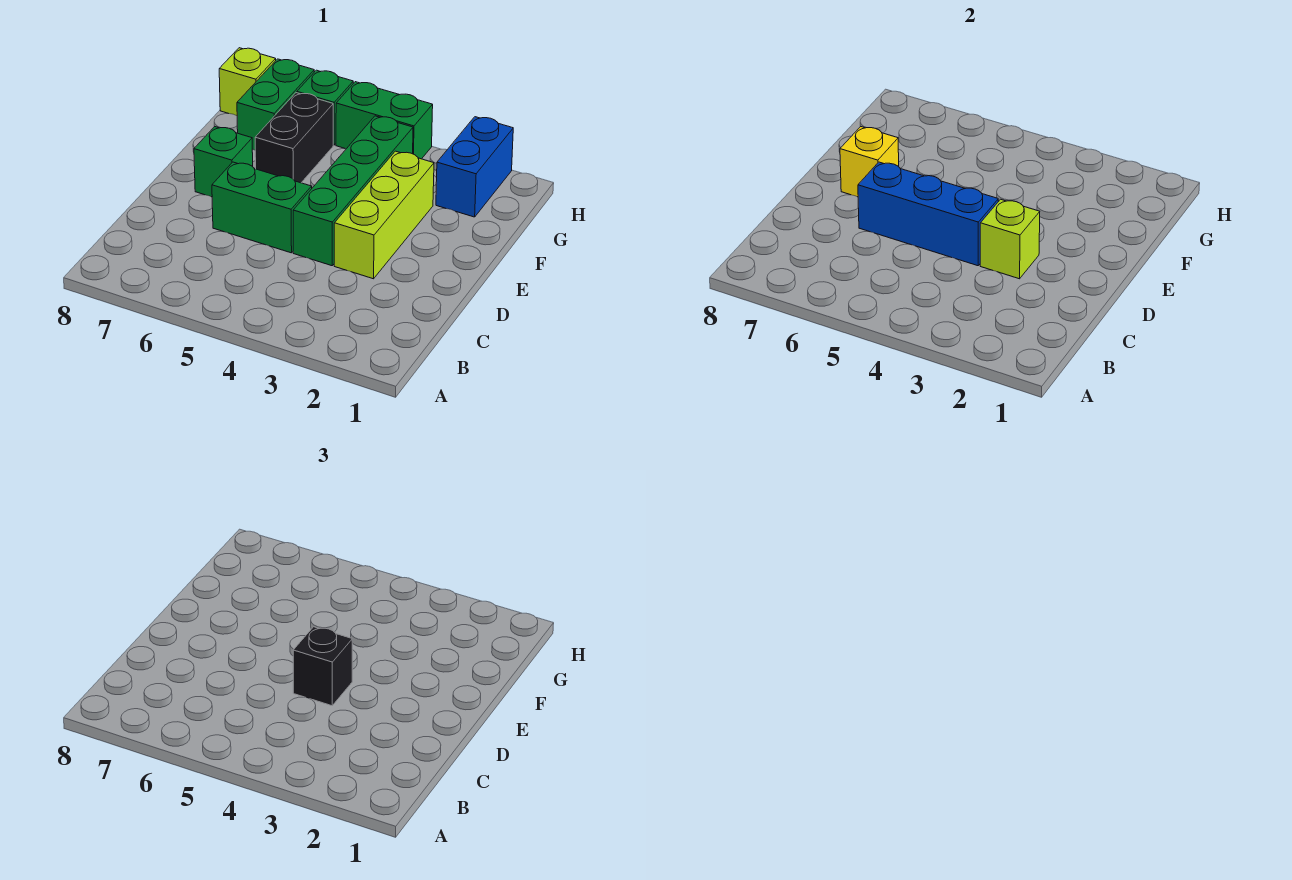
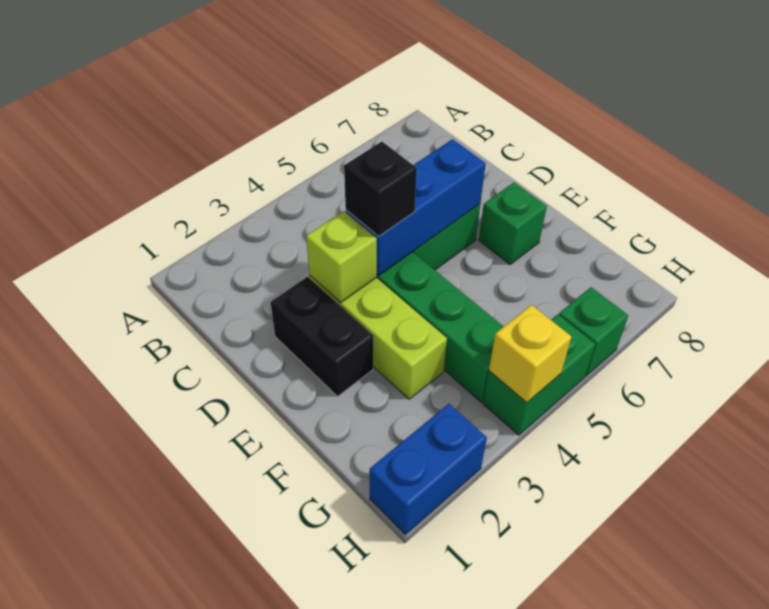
yellow brick E7 level 2 -> yellow brick H4 level 2
black brick F6:G6 level 1 -> black brick D2:E2 level 1
blue brick G2:H2 level 1 -> blue brick H1:H2 level 1
green brick G7:H7 level 1 -> none
lime brick H8 level 1 -> none

